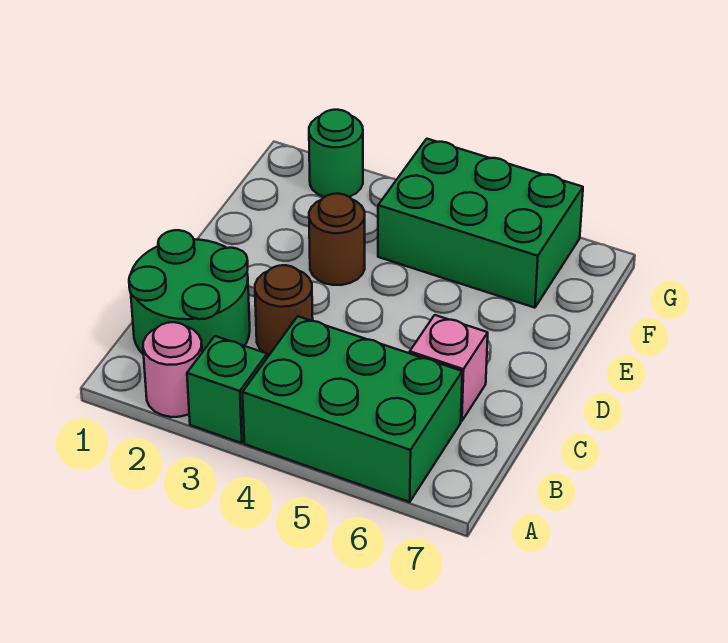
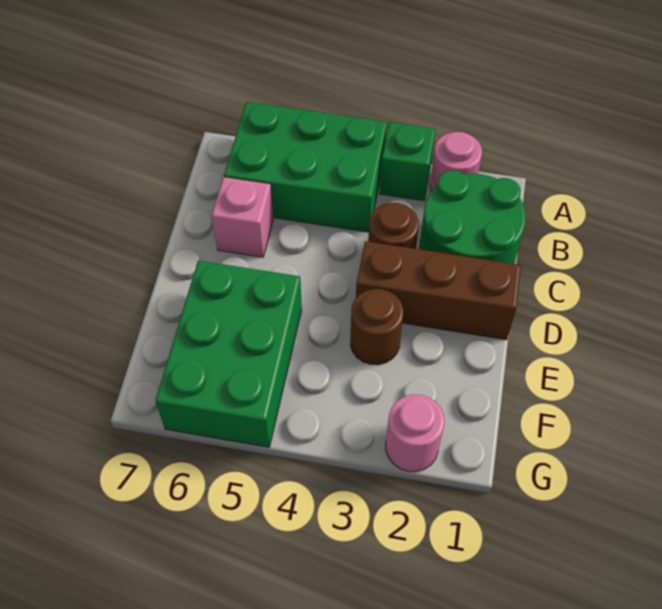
none -> brown brick D1:D3 level 1
green brick F4:G6 level 1 -> green brick E5:G6 level 1
green round brick G2 level 1 -> pink round brick G2 level 1

